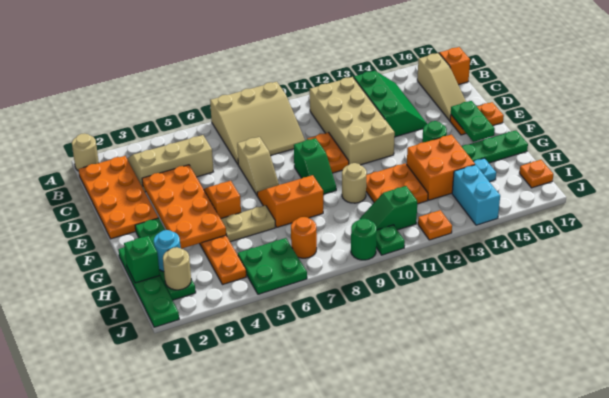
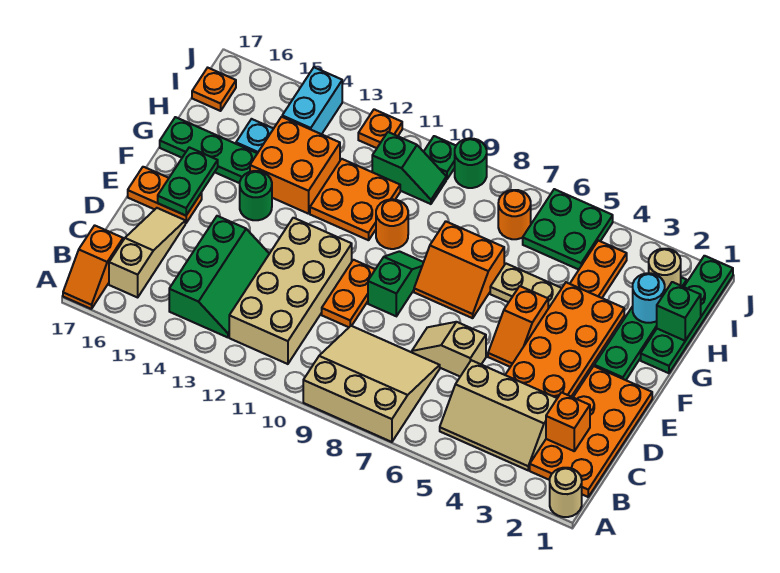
green slope B13:D14 level 1 top 13 -> green slope B13:D14 level 1 top 14
none -> orange brick C2 level 2
tan slope D7:E7 level 1 top D -> tan slope D6:D7 level 1 top 6
tan round brick G10 level 1 -> orange round brick G10 level 1

